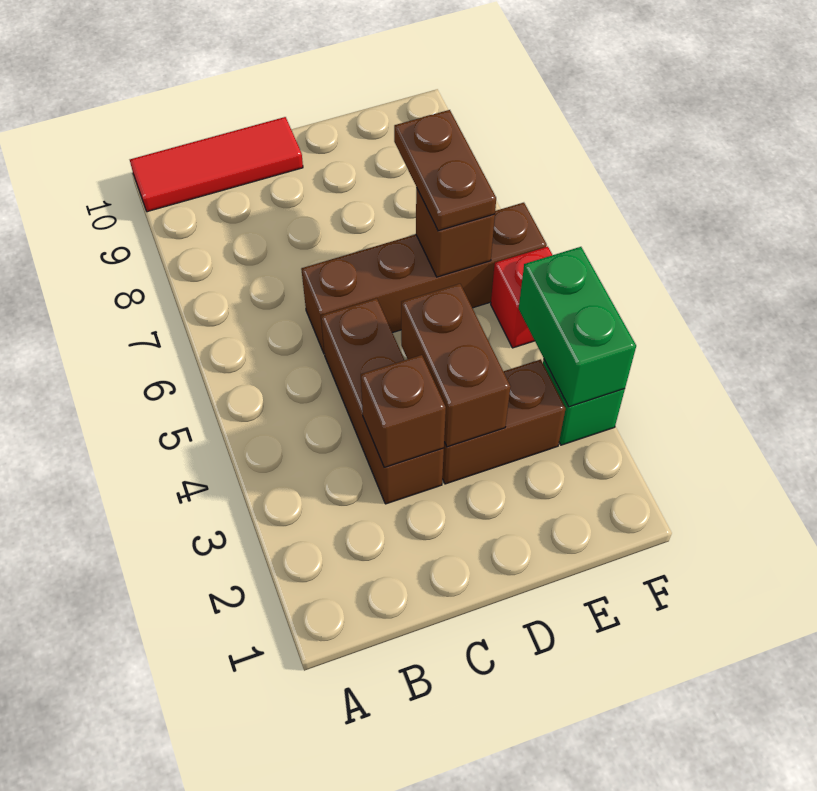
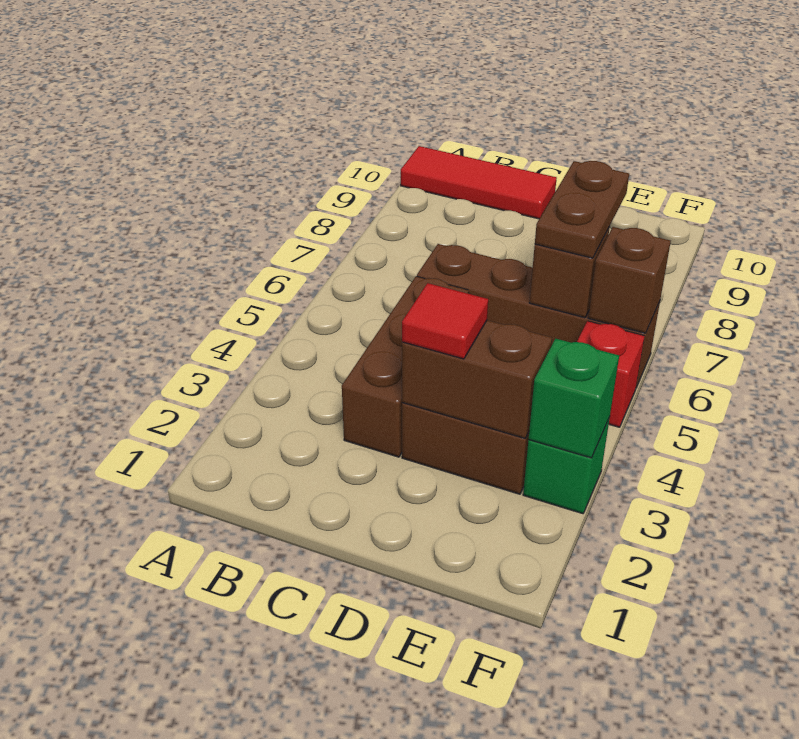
brown brick C3 level 2 -> brown brick F6 level 2
brown brick D3:D4 level 2 -> brown brick D3:E3 level 2
none -> red tile D3 level 3
green brick F3:F4 level 2 -> green brick F3 level 2

